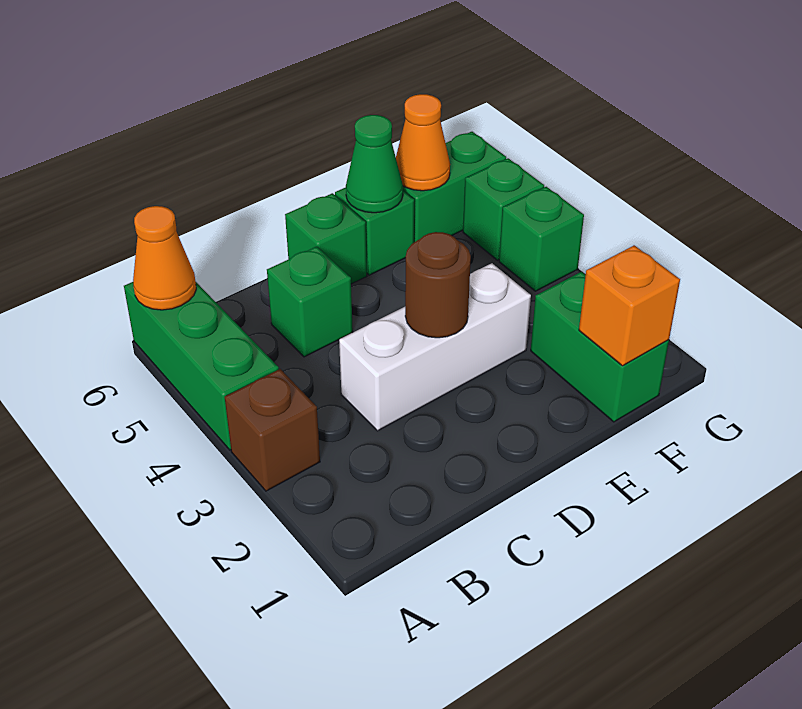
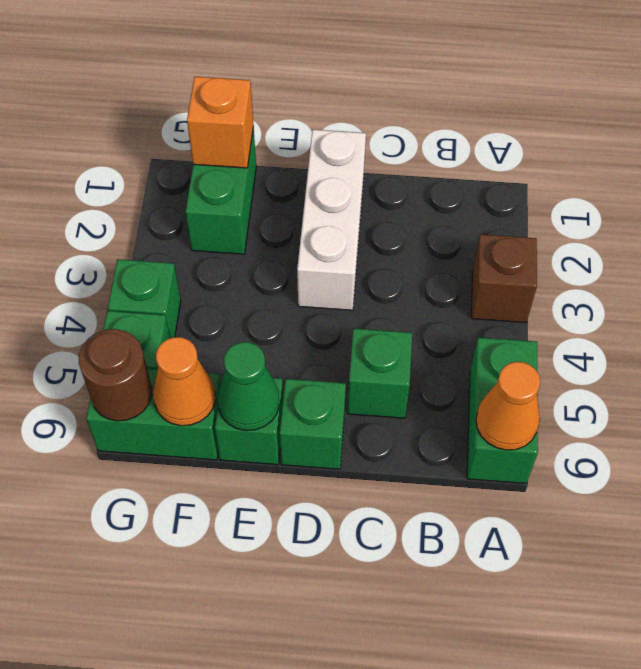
green brick A4:A6 level 1 -> green brick A5:A6 level 1
white brick C3:E3 level 1 -> white brick D1:D3 level 1
brown round brick D3 level 2 -> brown round brick G6 level 2

